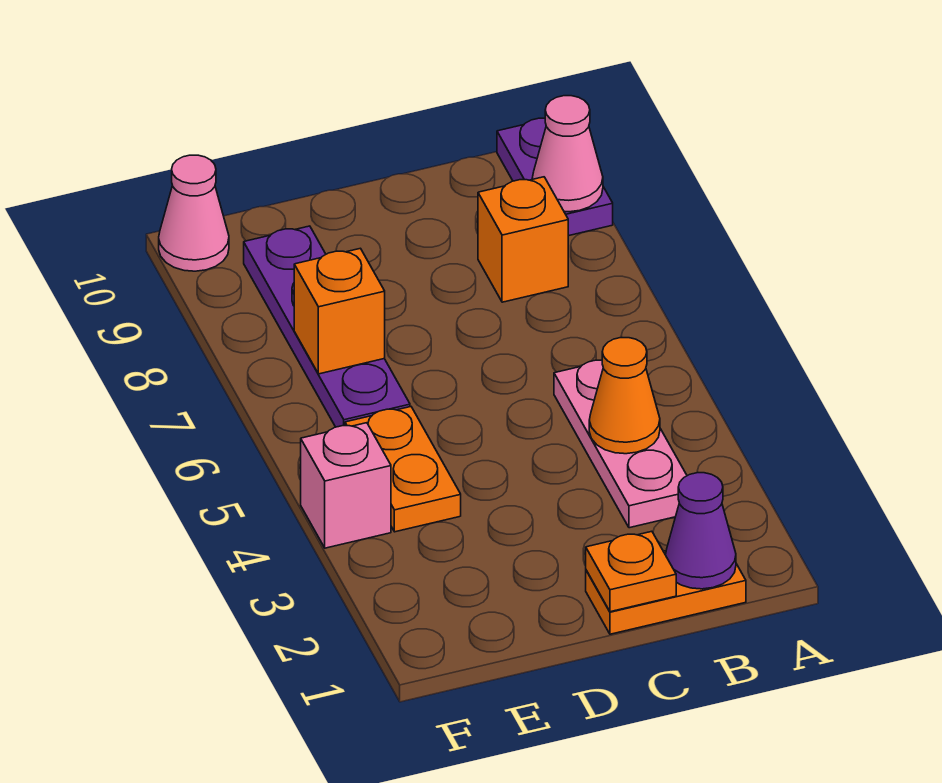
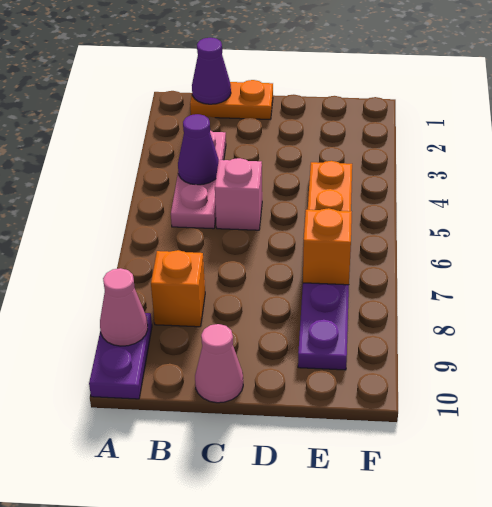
orange cone B4 level 2 -> purple cone B4 level 2
orange plate C1 level 2 -> none
pink brick F4 level 1 -> pink brick C5 level 1
pink cone F10 level 1 -> pink cone C10 level 1

